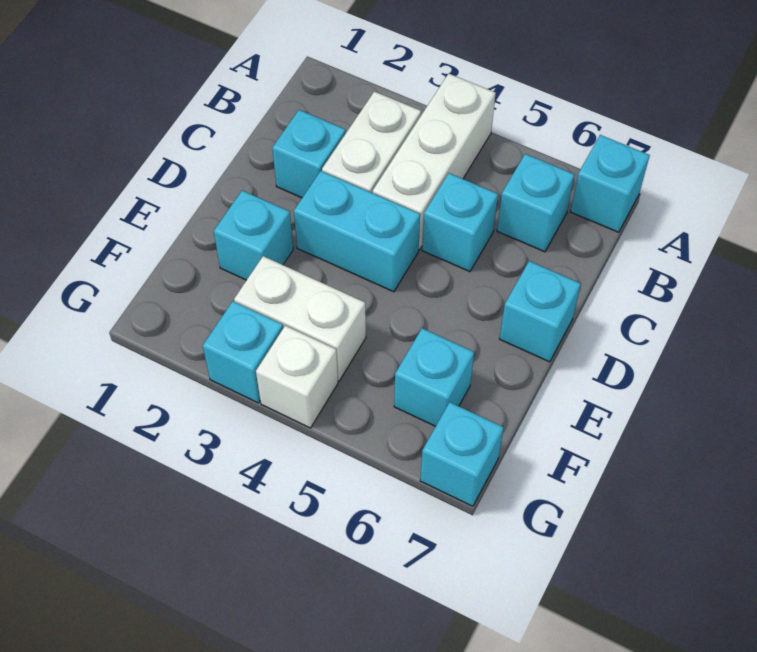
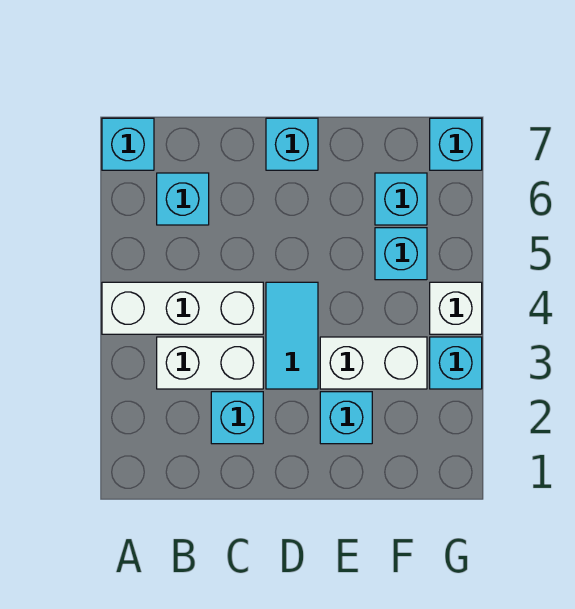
cyan brick C5 level 1 -> cyan brick F5 level 1
cyan brick D3:D4 level 1 -> cyan tile D3:D4 level 1
white brick F3:F4 level 1 -> white brick E3:F3 level 1

